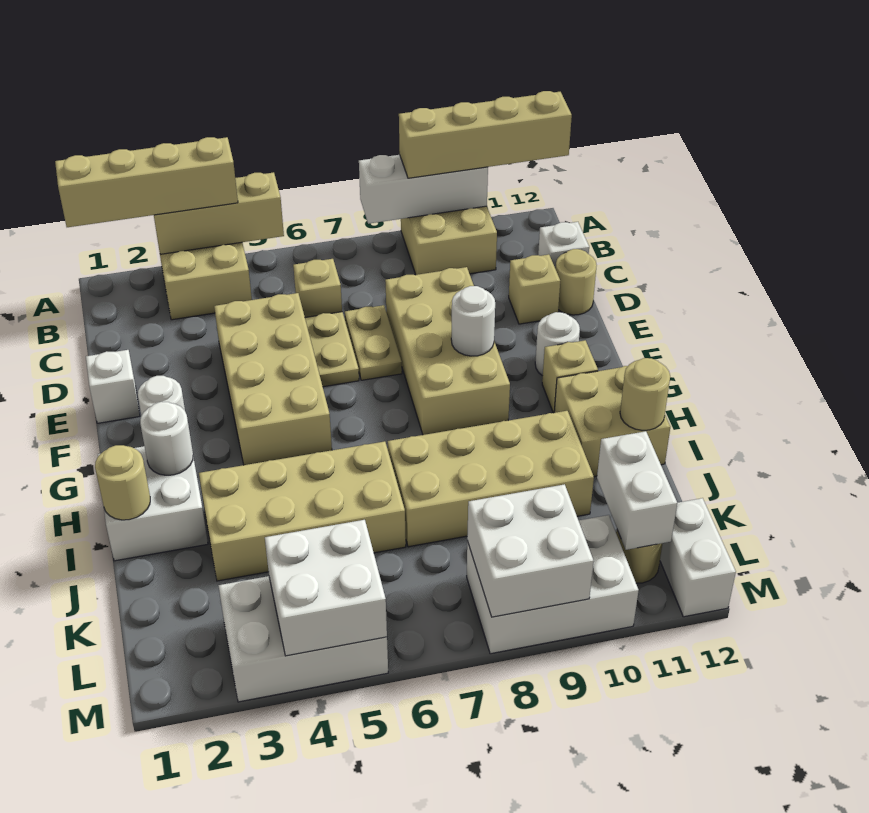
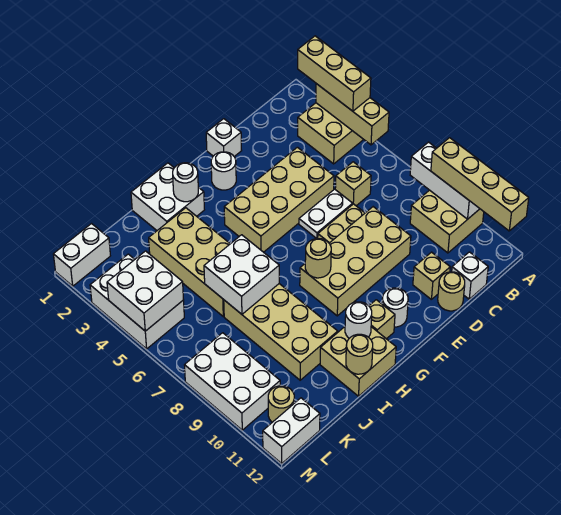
tan brick A1:A4 level 3 -> tan brick A2:A4 level 3
tan plate D6:E6 level 1 -> white plate D6:E6 level 1
white round brick F9 level 2 -> white round brick H11 level 2
tan round brick I1 level 2 -> tan round brick G8 level 2
white brick K11:L11 level 2 -> white brick L1:M1 level 1
white brick L8:M9 level 2 -> white brick I6:J7 level 2

